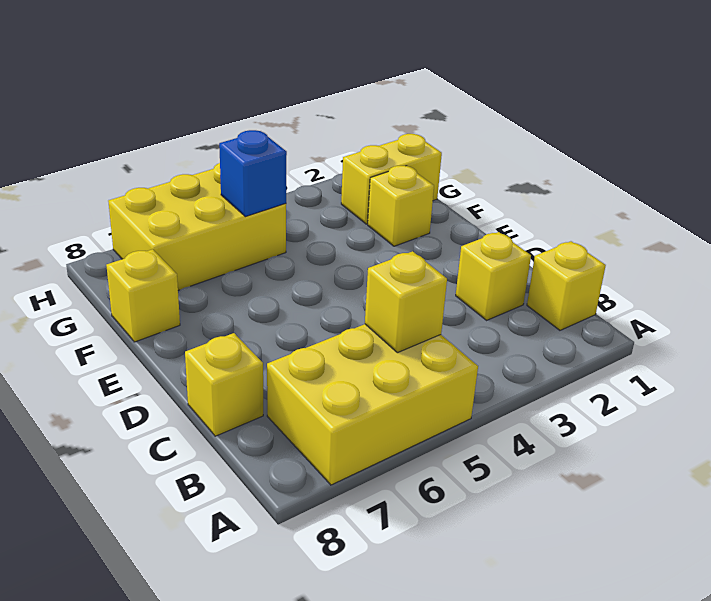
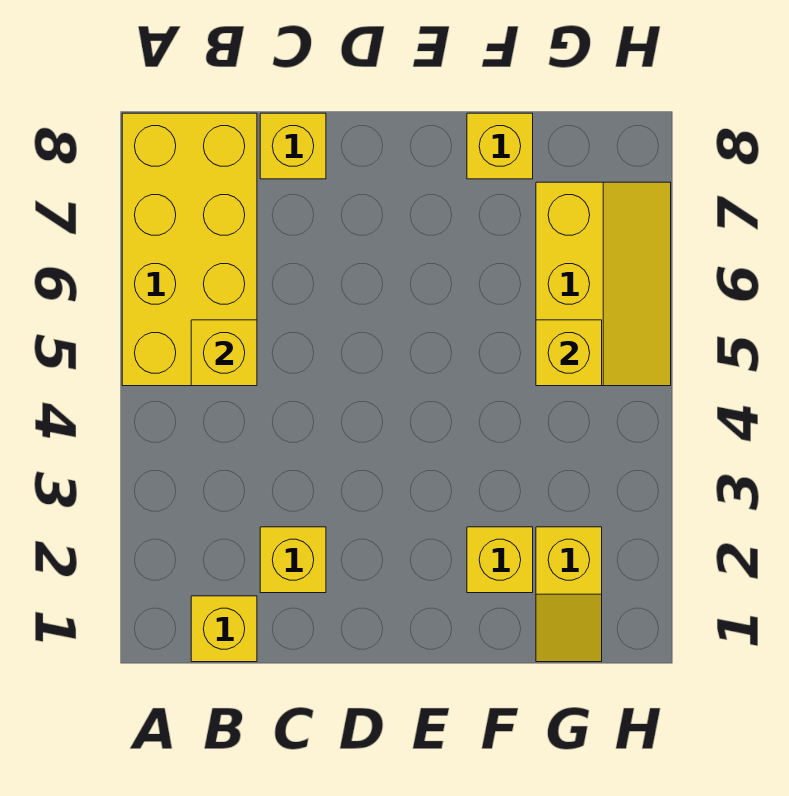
yellow brick A5:B7 level 1 -> yellow brick A5:B8 level 1
yellow brick G1:G2 level 1 -> yellow slope G1:G2 level 1 top 2
yellow brick G5:H7 level 1 -> yellow slope G5:H7 level 1 top G
blue brick G5 level 2 -> yellow brick G5 level 2

